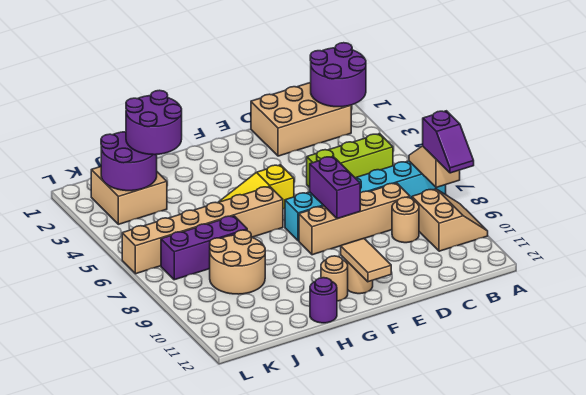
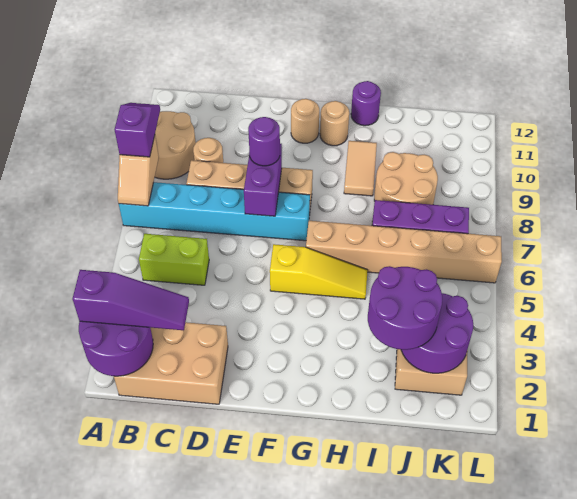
none -> purple slope A2:C2 level 3 top A
tan slope A9:B10 level 1 top B -> tan round brick A9:B10 level 1
lime brick B5:D5 level 1 -> lime brick B5:C5 level 1
none -> purple round brick E8 level 3
tan tile F11:F12 level 2 -> tan tile H9:H10 level 1

